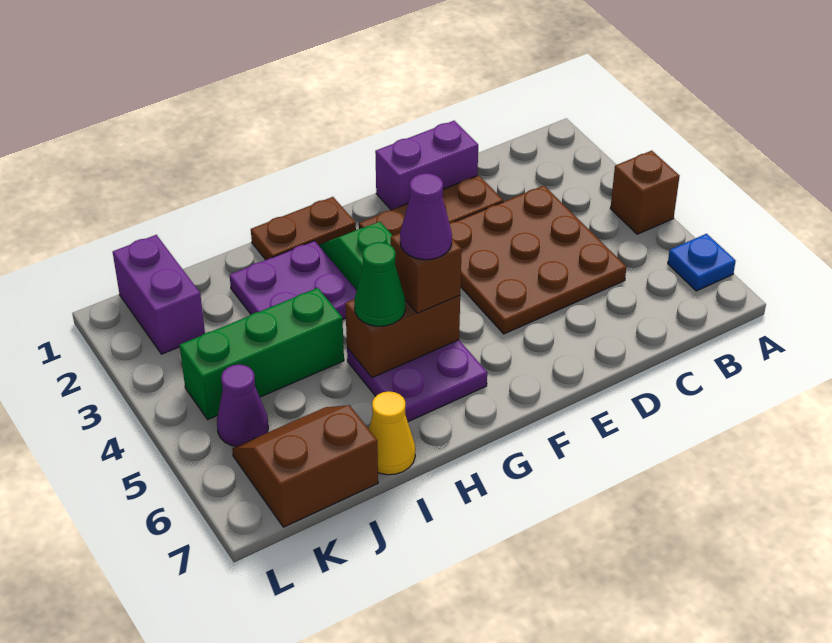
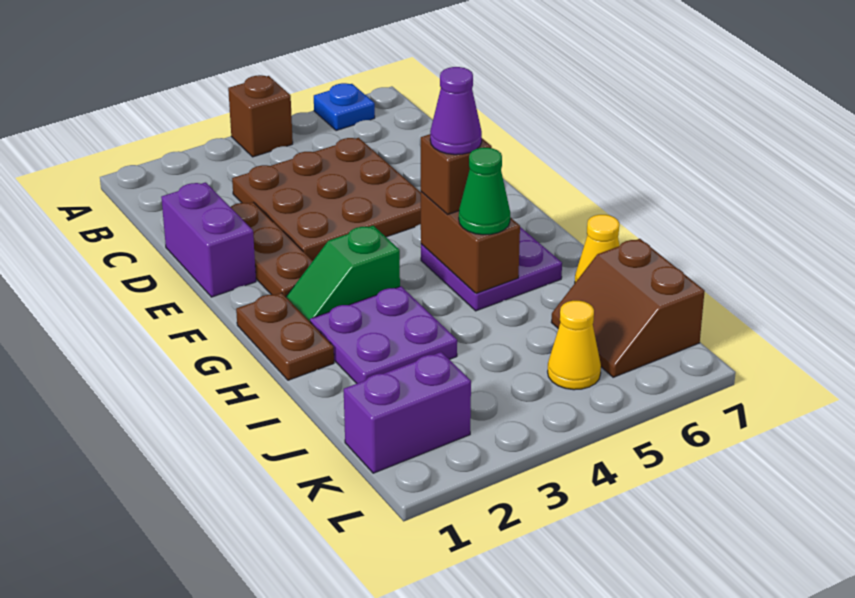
green brick I4:K4 level 1 -> none
purple cone K5 level 1 -> yellow cone K5 level 1

